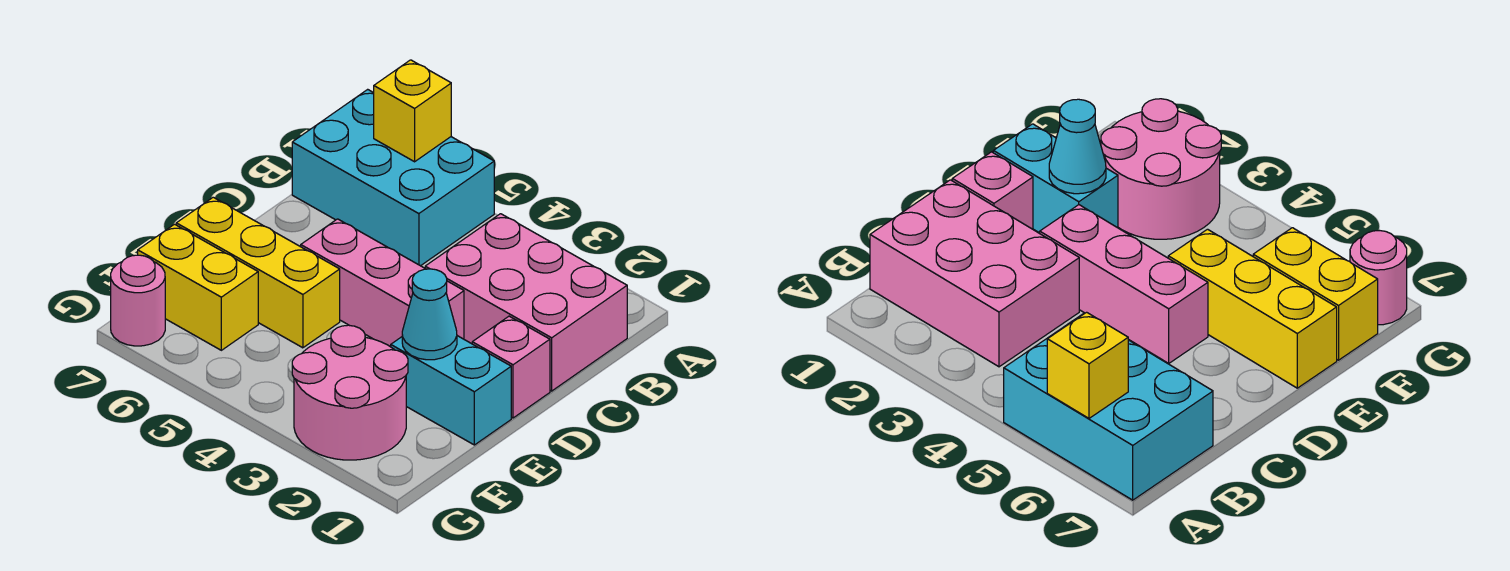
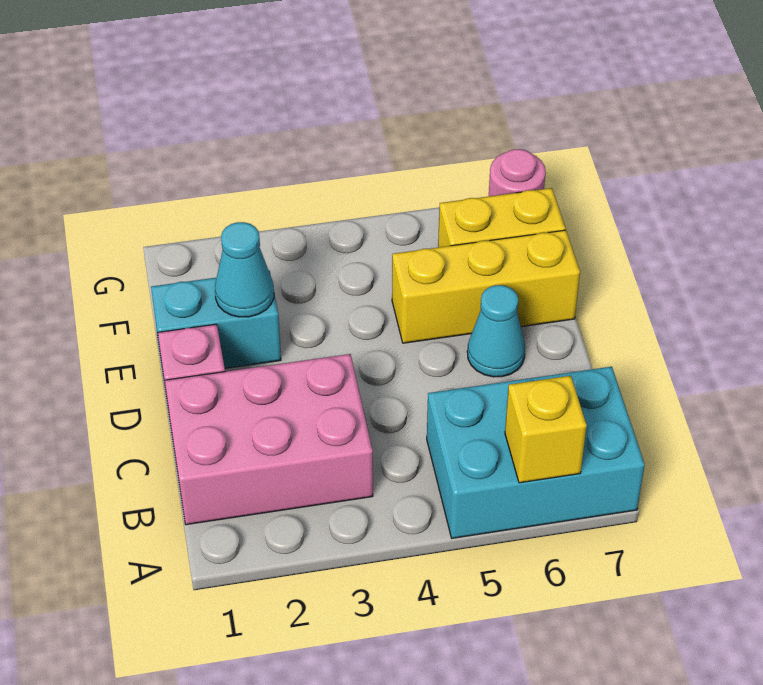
pink brick D3:D5 level 1 -> none
none -> cyan cone D6 level 1
pink round brick F2:G3 level 1 -> none

